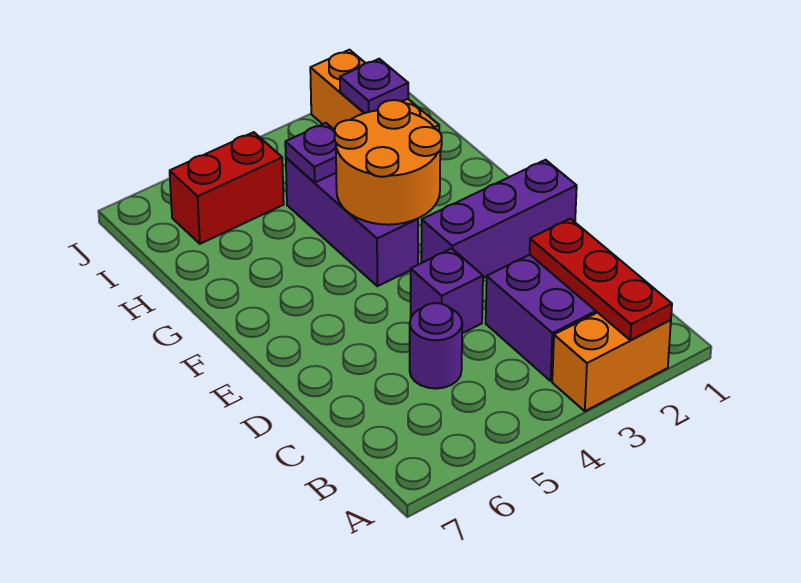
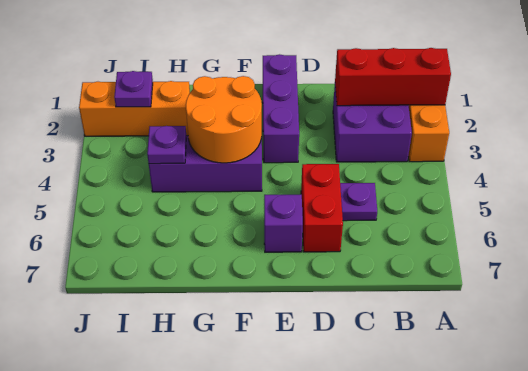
red plate A2:C2 level 2 -> red brick A2:C2 level 2
purple round brick C5 level 1 -> purple plate C5 level 1
purple brick D4 level 1 -> purple brick E6 level 1
red brick I5:I6 level 1 -> red brick D5:D6 level 1

